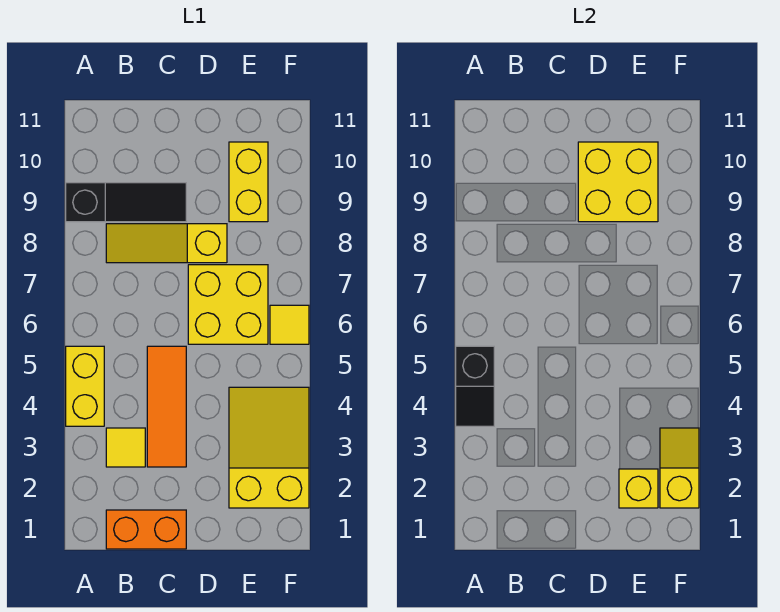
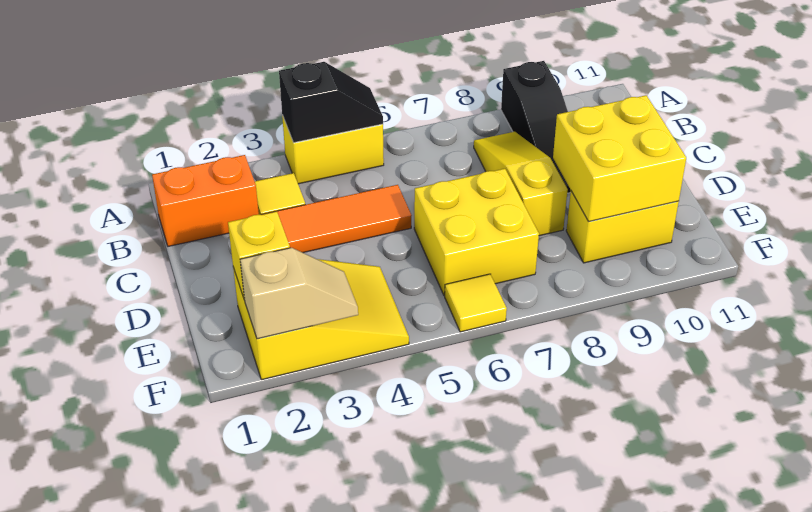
black slope A4:A5 level 2 top 5 -> black slope A4:A5 level 2 top 4
orange brick B1:C1 level 1 -> orange brick B1:B2 level 1
yellow slope F2:F3 level 2 top 2 -> tan slope F2:F3 level 2 top 2

